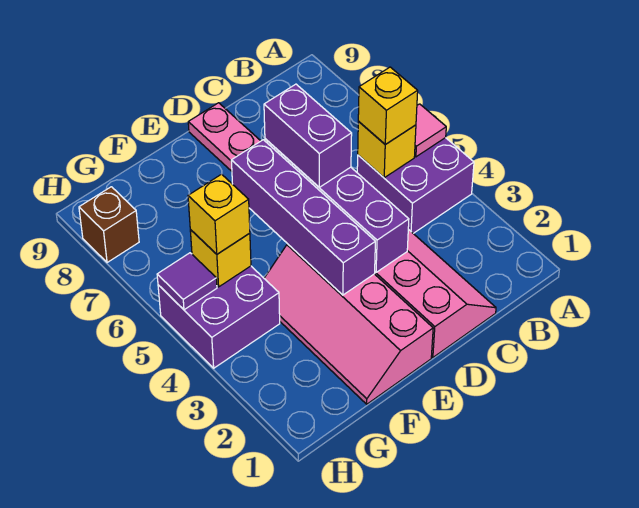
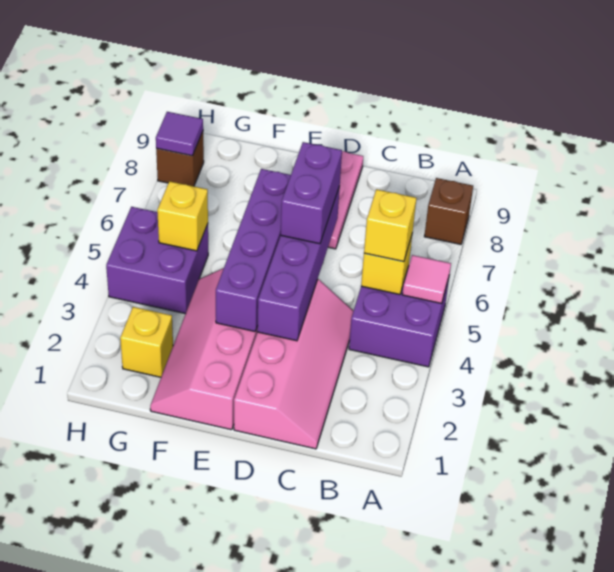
none -> brown brick A8 level 1
yellow brick G5 level 3 -> yellow brick G2 level 1
purple tile H5 level 2 -> purple tile H8 level 2

